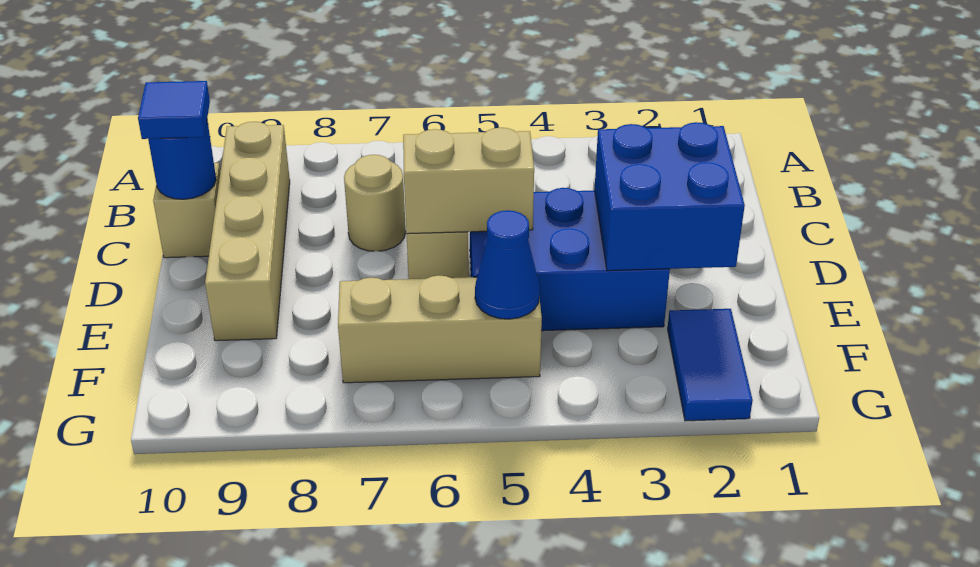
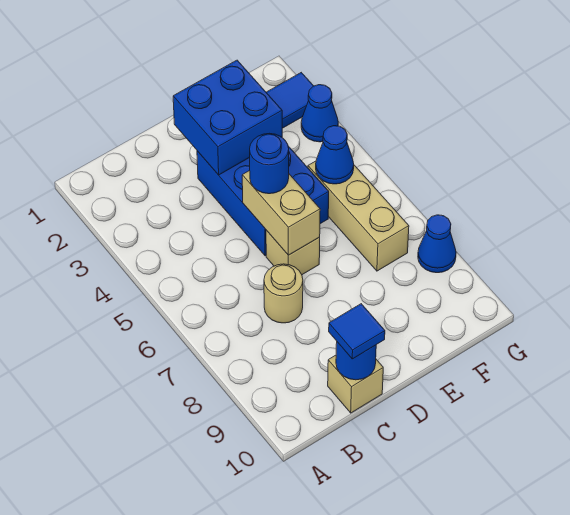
tan brick B9:E9 level 1 -> none
none -> blue round brick D5 level 3
none -> blue cone G3 level 1
none -> blue cone G8 level 1

